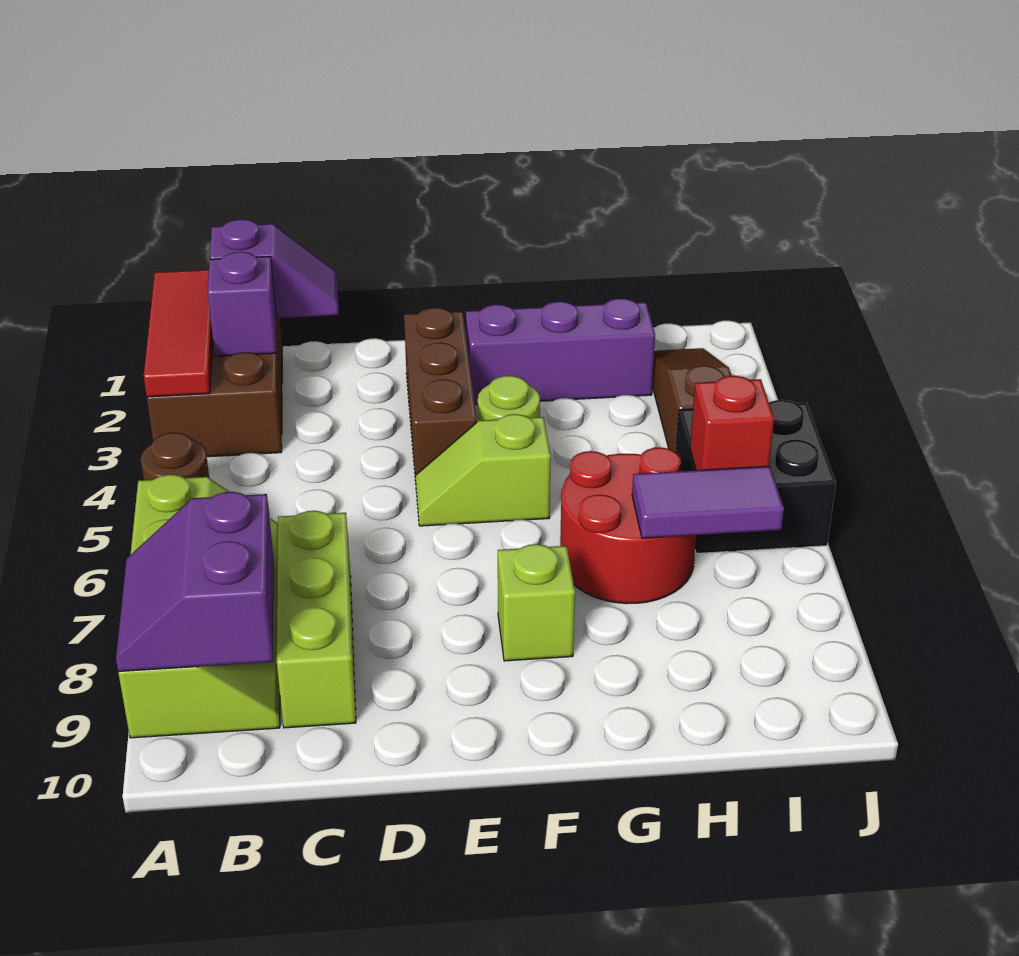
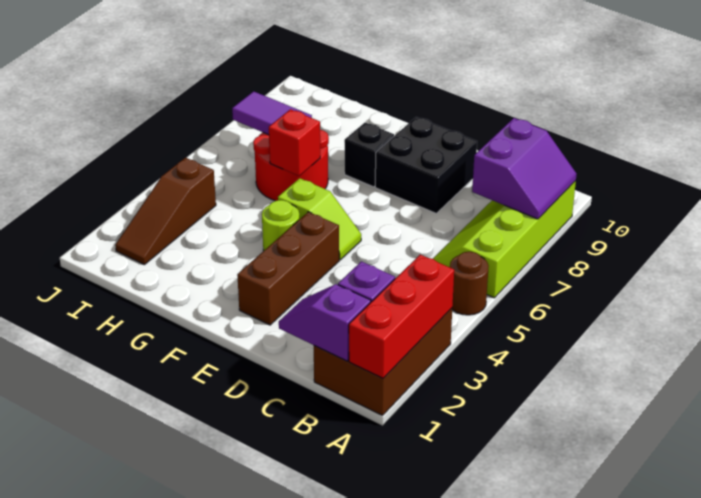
red tile A1:A3 level 2 -> red brick A1:A3 level 2
lime brick C7:C9 level 1 -> none
purple brick F2:H2 level 1 -> none
lime brick F8 level 1 -> black brick F8 level 1
black brick I5:J6 level 1 -> black brick D8:E9 level 1
red brick I6 level 2 -> red brick G6 level 2

